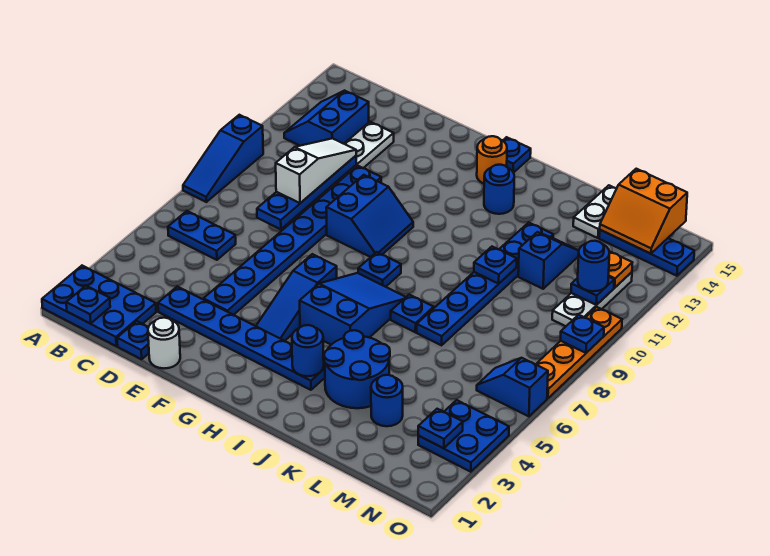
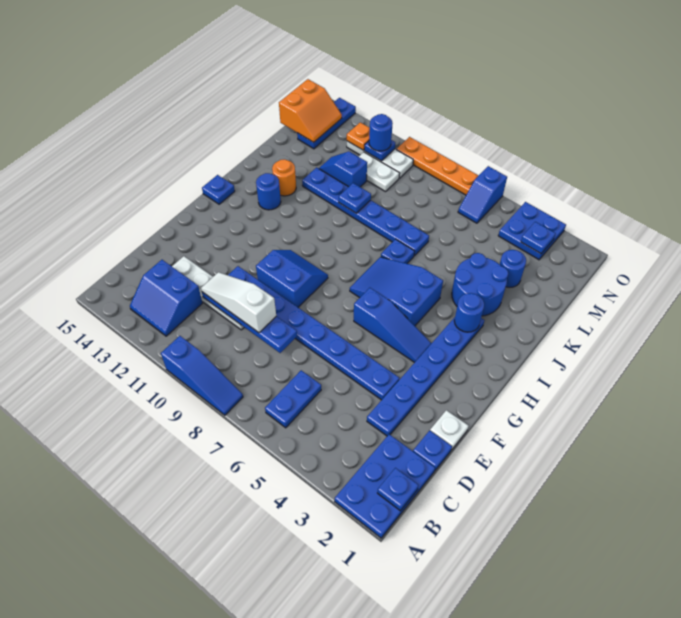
white round brick E1 level 1 -> white plate E1 level 1
blue plate H8 level 1 -> none
orange round brick H14 level 1 -> orange round brick J13 level 1
white plate L14:L15 level 1 -> white plate M10:M11 level 1
blue plate O9 level 2 -> none

